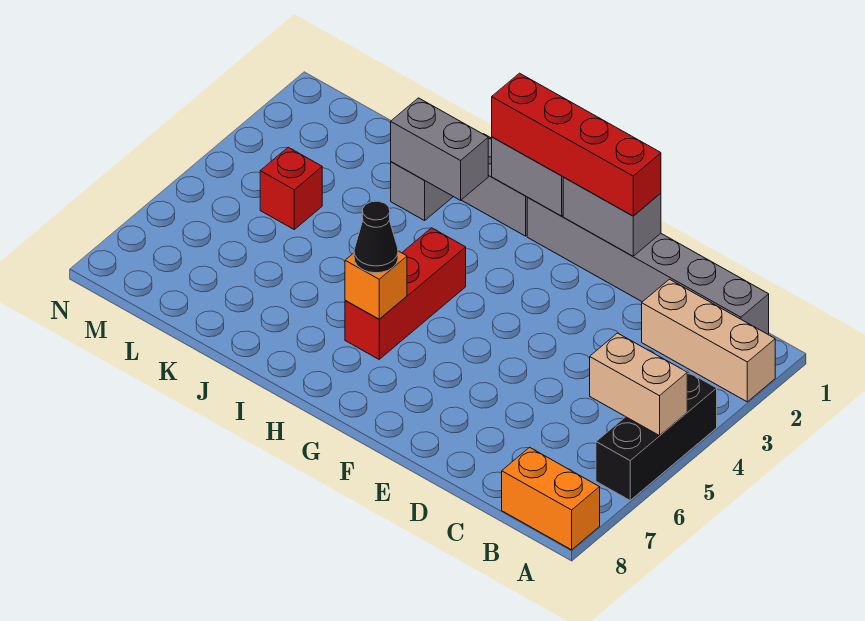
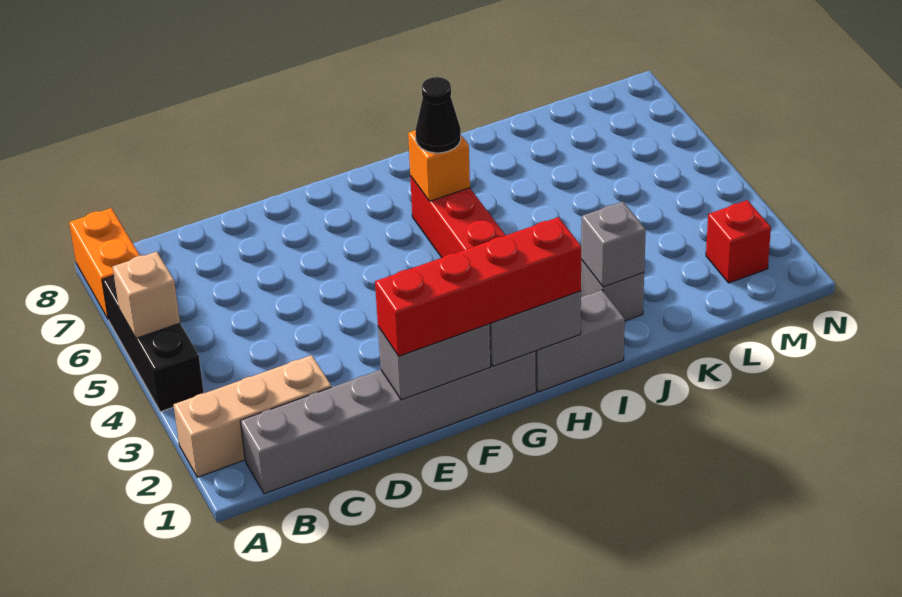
tan brick A5:B5 level 2 -> tan brick A5 level 2
orange brick A8:B8 level 1 -> orange brick A7:A8 level 1
grey brick I2:J2 level 2 -> grey brick J2 level 2
red brick L4 level 1 -> red brick M2 level 1

